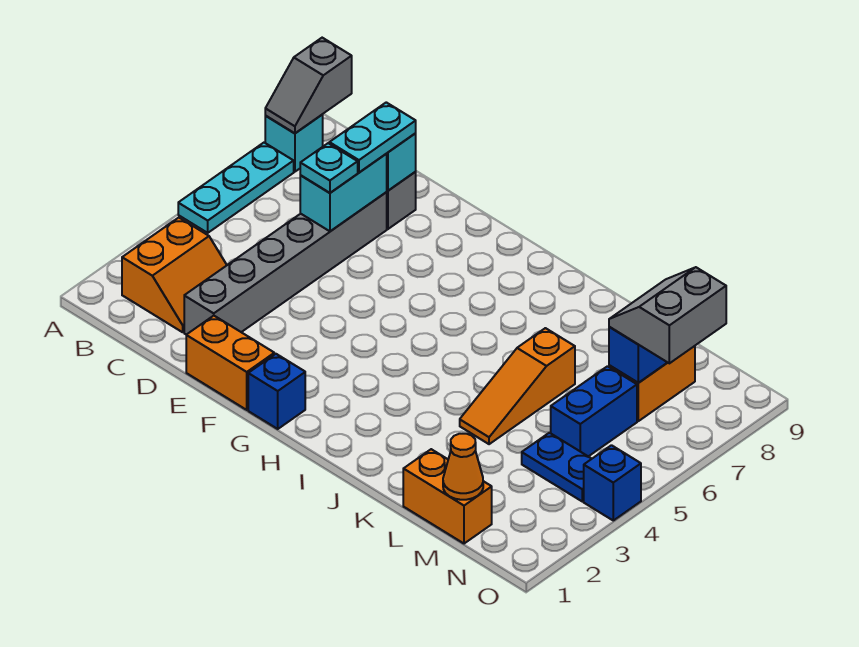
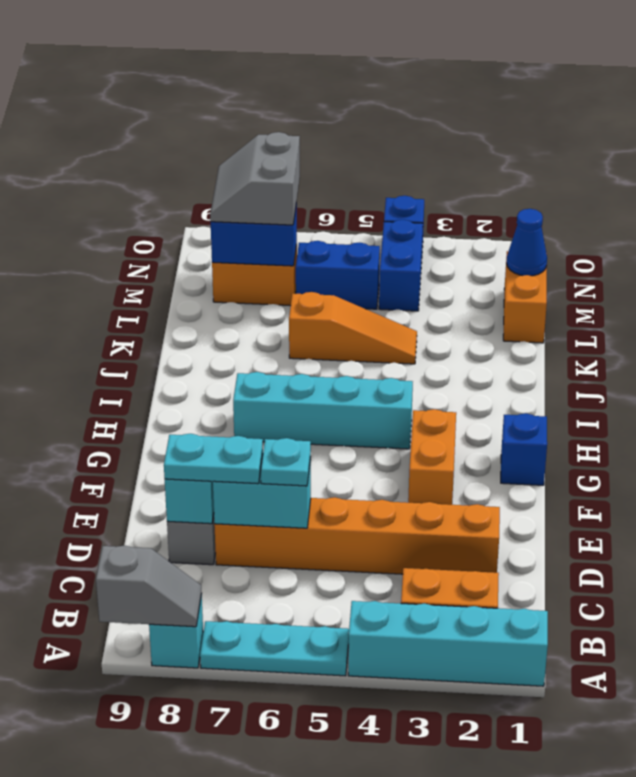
none -> cyan brick A1:A4 level 1
grey brick D2:D7 level 1 -> orange brick D2:D7 level 1
orange brick E1:F1 level 1 -> orange brick F3:G3 level 1
none -> cyan brick H4:H7 level 1
orange cone M1 level 2 -> blue cone M1 level 2
blue plate M4:N4 level 1 -> blue brick M4:N4 level 1
grey slope M7:N8 level 3 top N -> grey slope M7:N8 level 3 top 7

